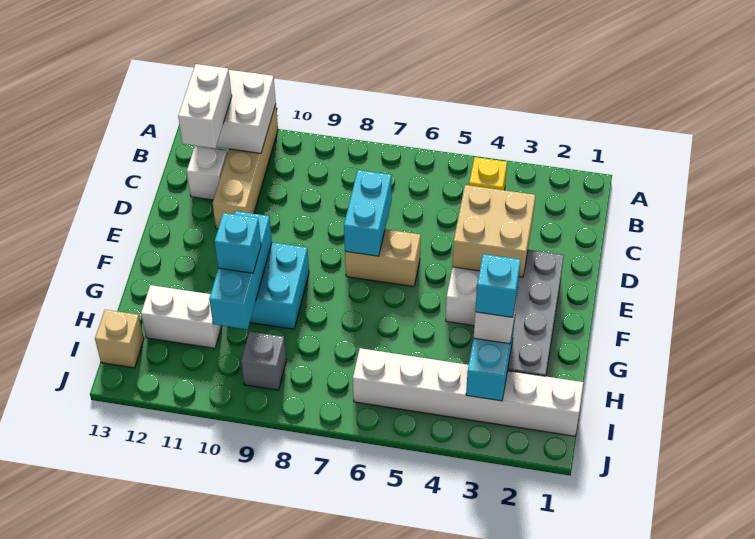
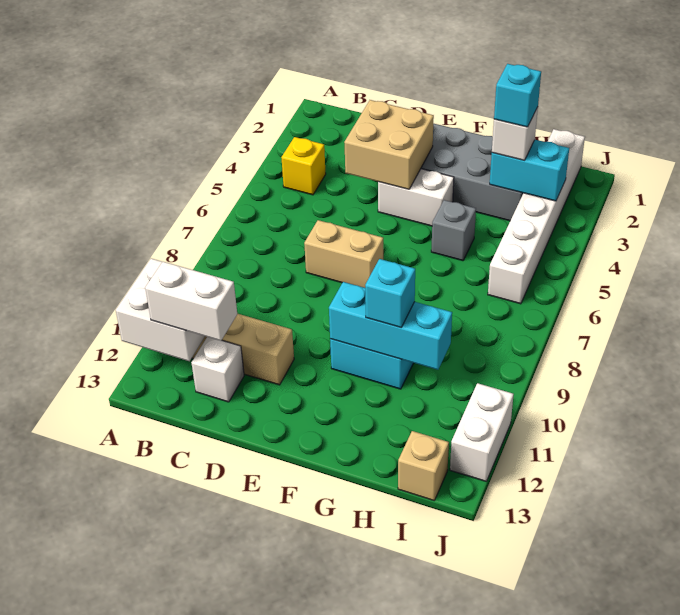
cyan brick D7:E7 level 2 -> none
tan brick E6:E7 level 1 -> tan brick D7:E7 level 1
white brick H11:H12 level 1 -> white brick J11:J12 level 1
grey brick I9 level 1 -> grey brick G5 level 1

